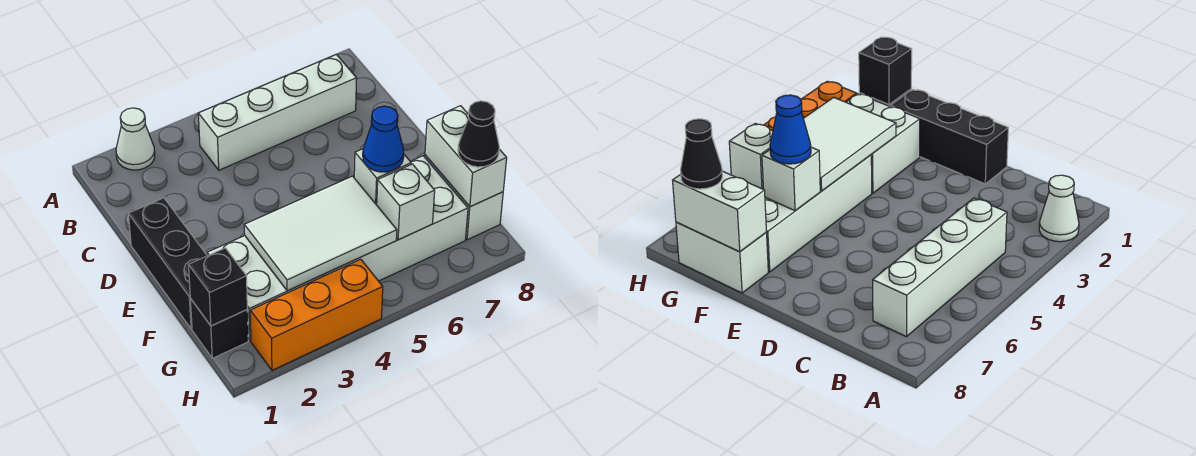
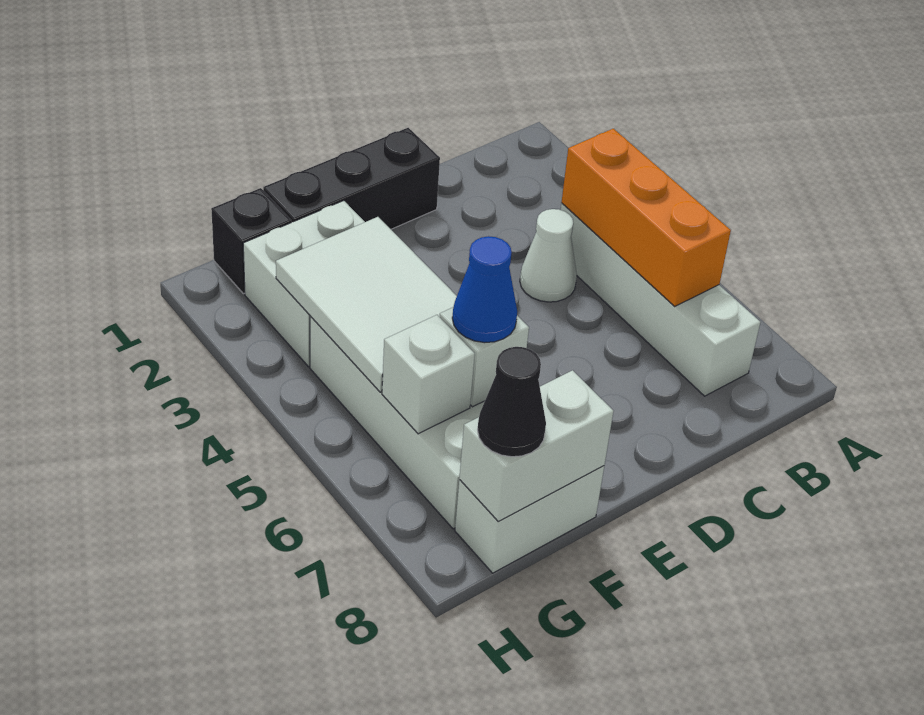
white cone A2 level 1 -> white cone C4 level 1
black brick G1 level 2 -> none
orange brick H2:H4 level 1 -> orange brick B4:B6 level 2

